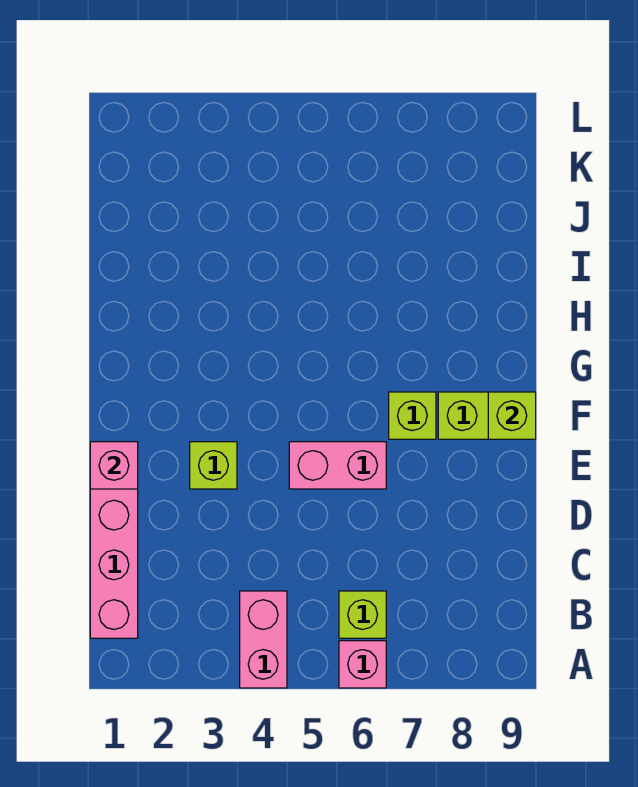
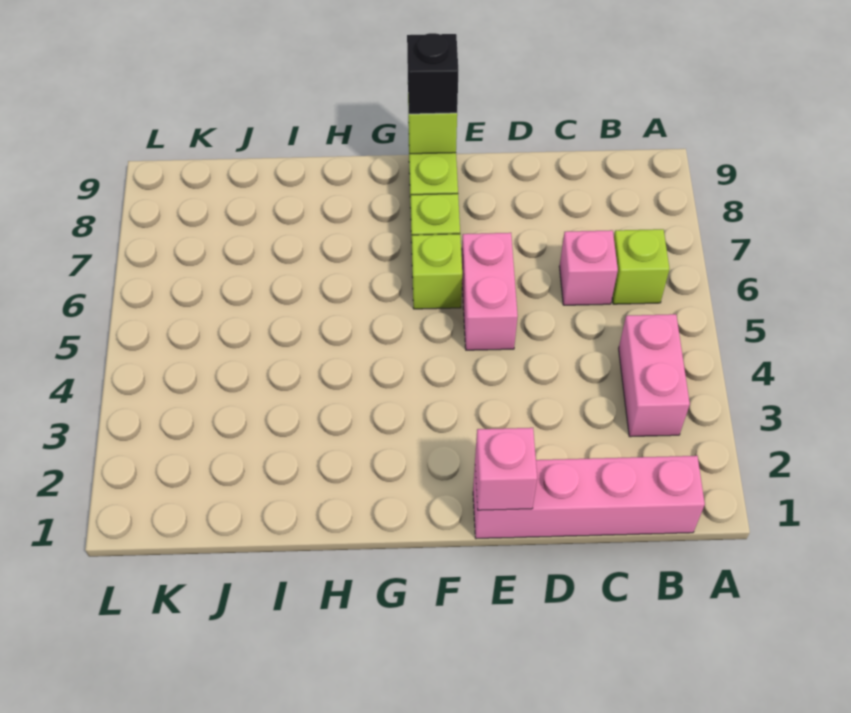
pink brick A4:B4 level 1 -> pink brick B3:B4 level 1
pink brick A6 level 1 -> pink brick C6 level 1
lime brick E3 level 1 -> lime brick F6 level 1
none -> black brick F9 level 3

